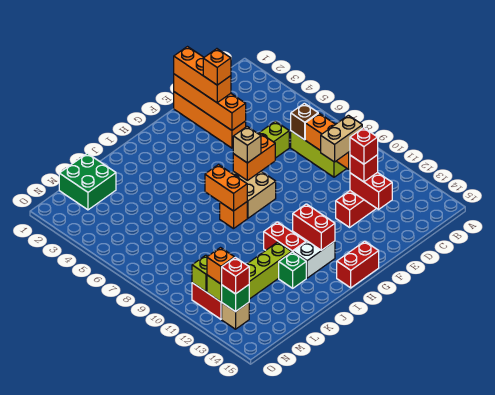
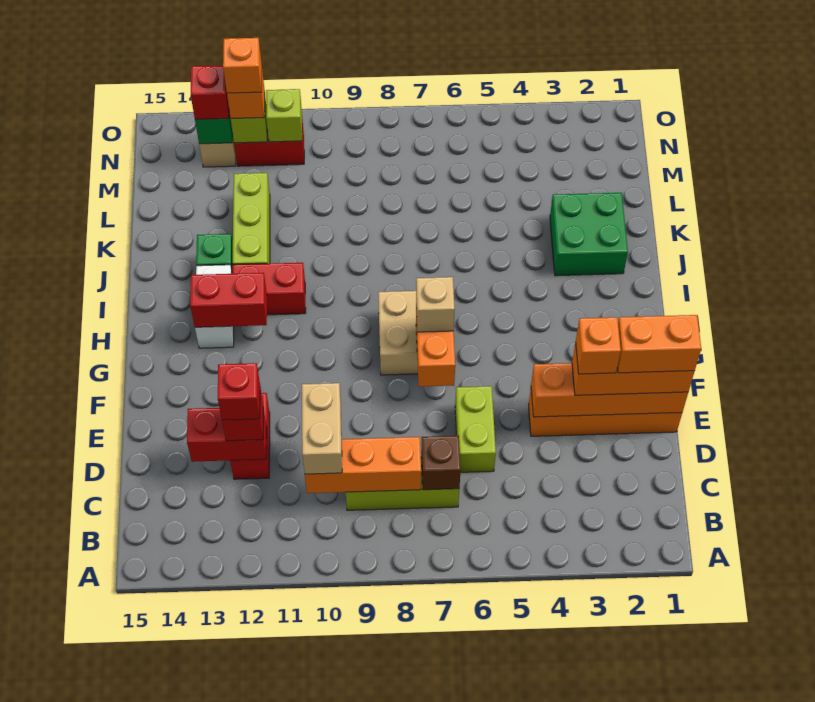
red brick G15:H15 level 1 -> none
orange brick I7:I8 level 2 -> orange brick E1:E2 level 4
orange brick I8 level 1 -> orange brick N12 level 4
green brick L1:M2 level 1 -> green brick J2:K3 level 1

